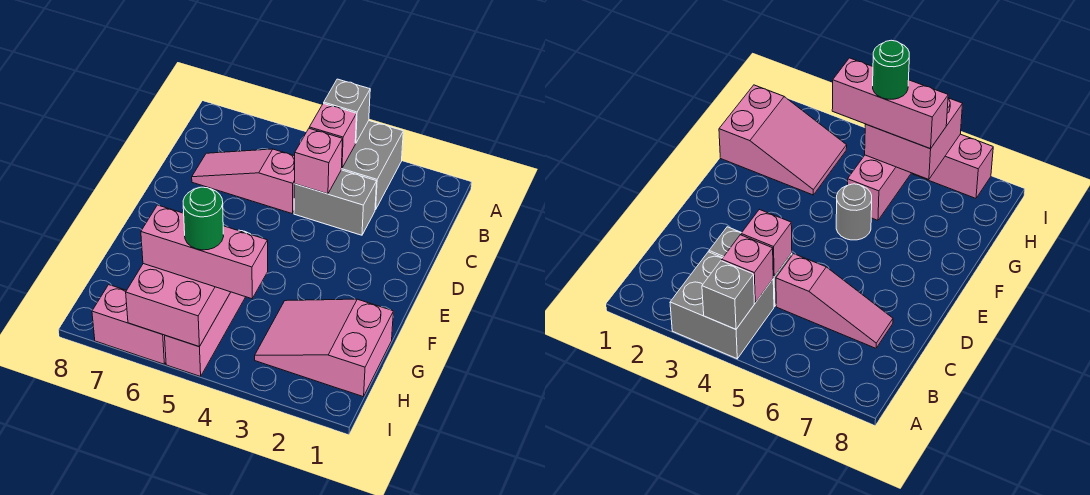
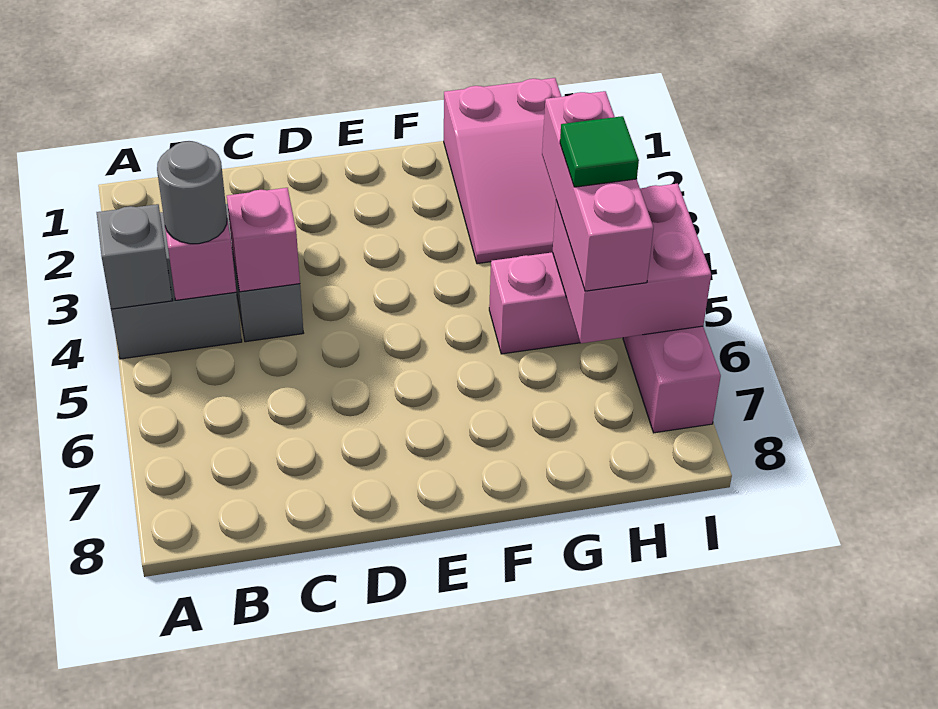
pink slope C5:C7 level 1 top 5 -> none
grey round brick F5 level 1 -> grey round brick B4 level 3
green round brick H5 level 4 -> green tile H5 level 4

